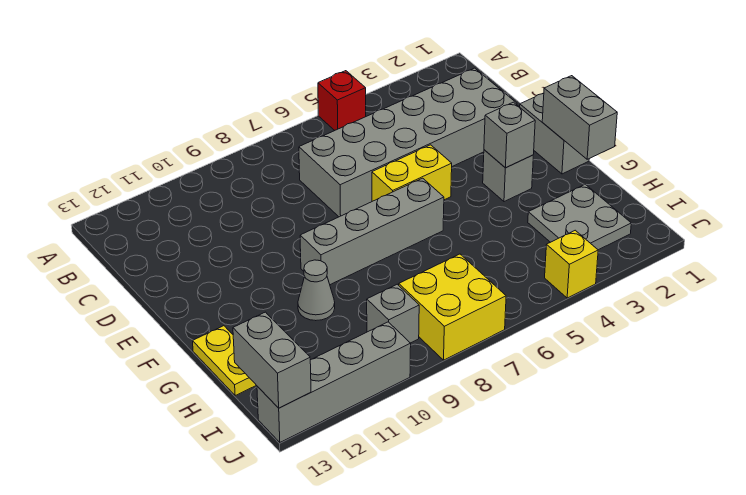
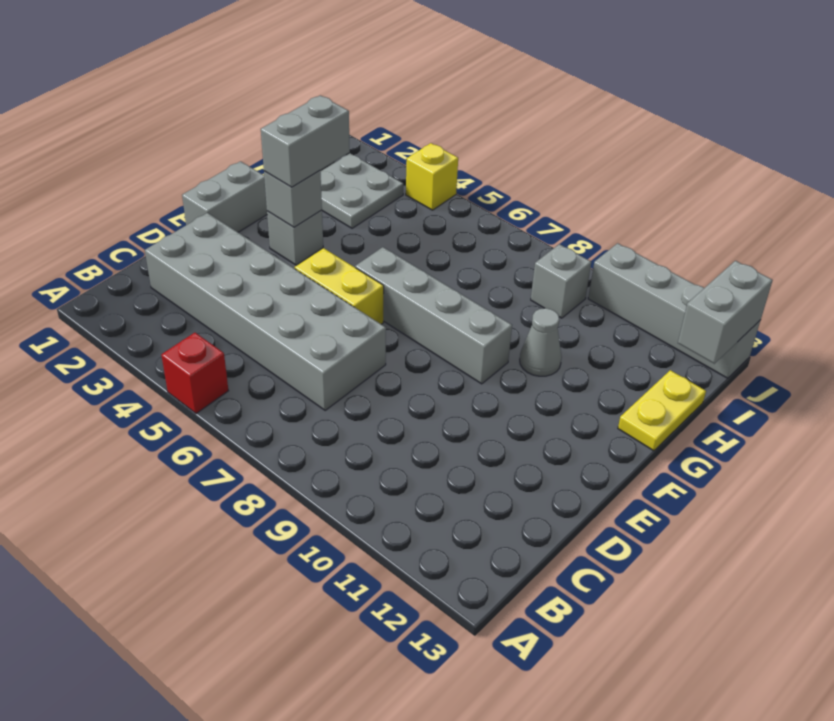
grey brick F1:G1 level 2 -> grey brick F3:G3 level 3
yellow brick I7:J8 level 1 -> none

